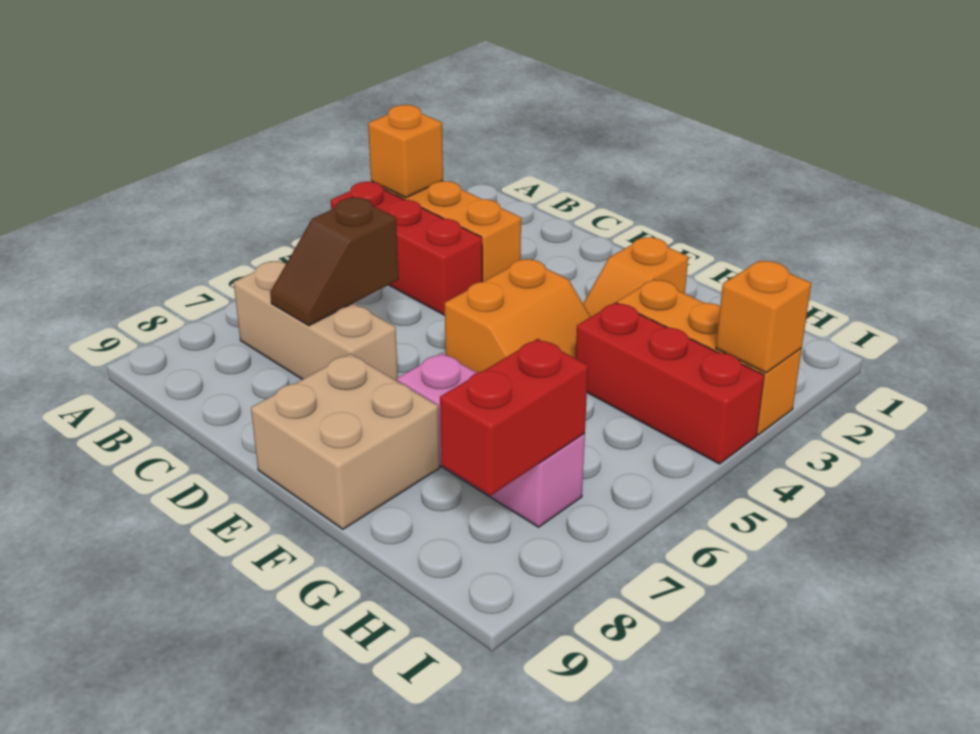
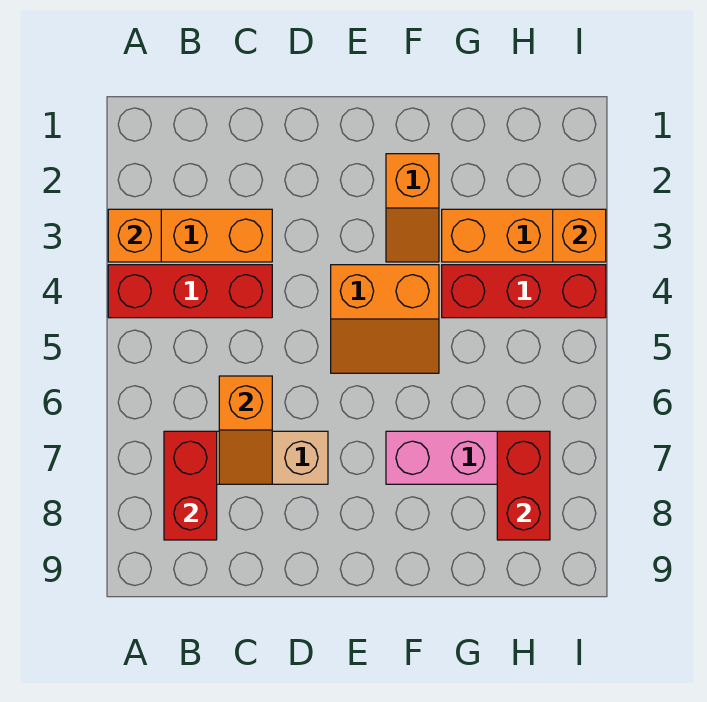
none -> red brick B7:B8 level 2
brown slope C6:C7 level 2 top 6 -> orange slope C6:C7 level 2 top 6
orange slope E4:F5 level 1 top E -> orange slope E4:F5 level 1 top 4
tan brick E8:F9 level 1 -> none

